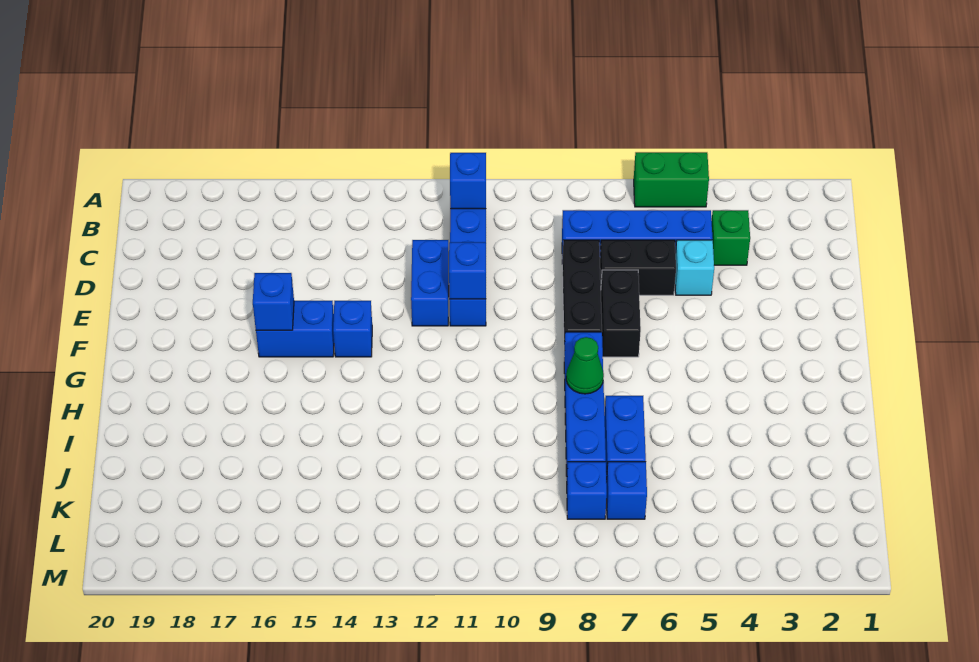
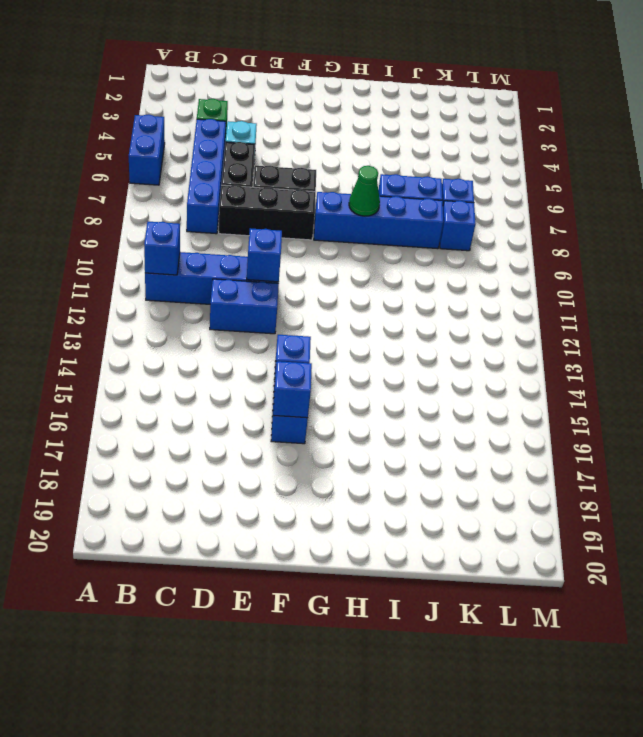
green brick A5:A6 level 1 -> blue brick A5:A6 level 1

